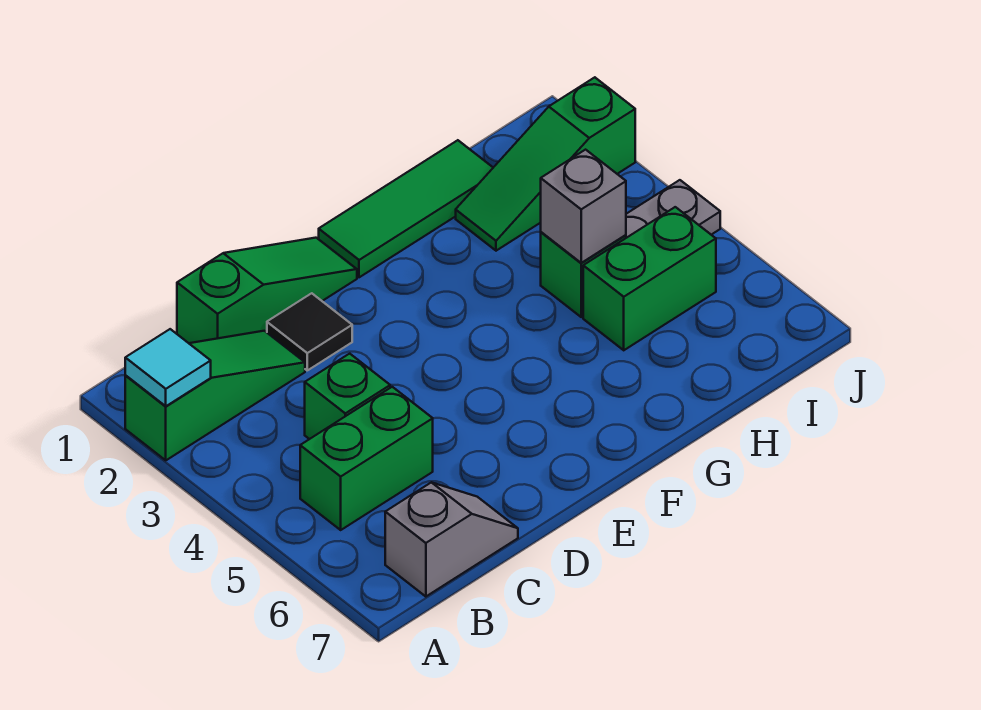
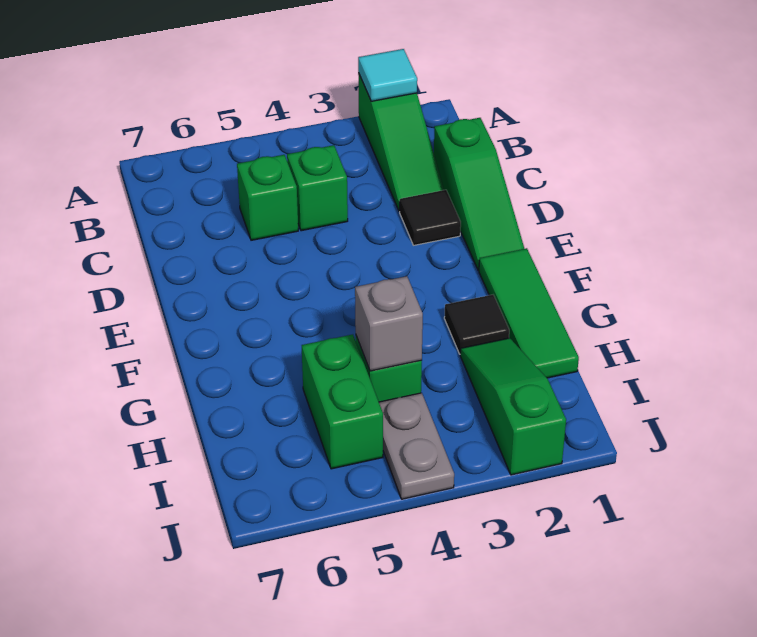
green brick B5:C5 level 1 -> green brick C5 level 1
grey slope B7:C7 level 1 top B -> none
none -> black tile G2 level 1

